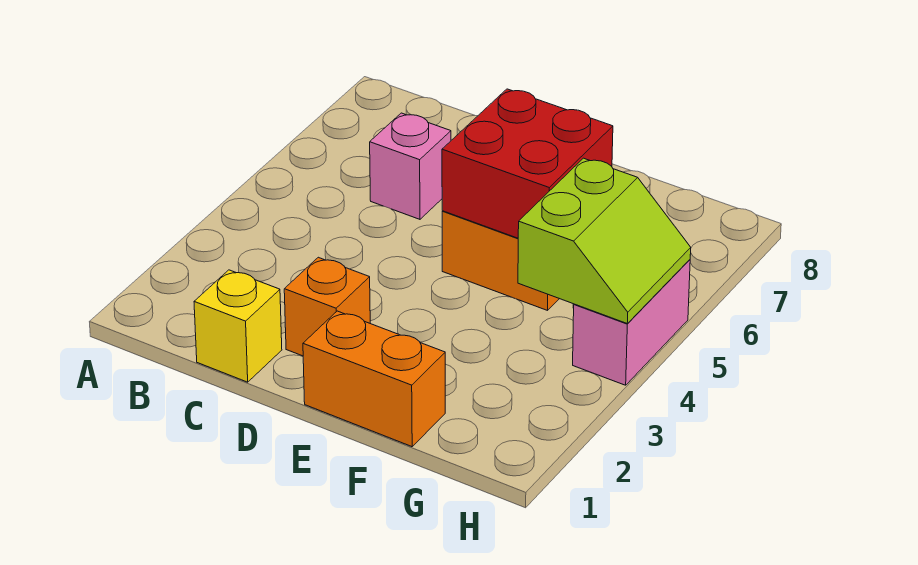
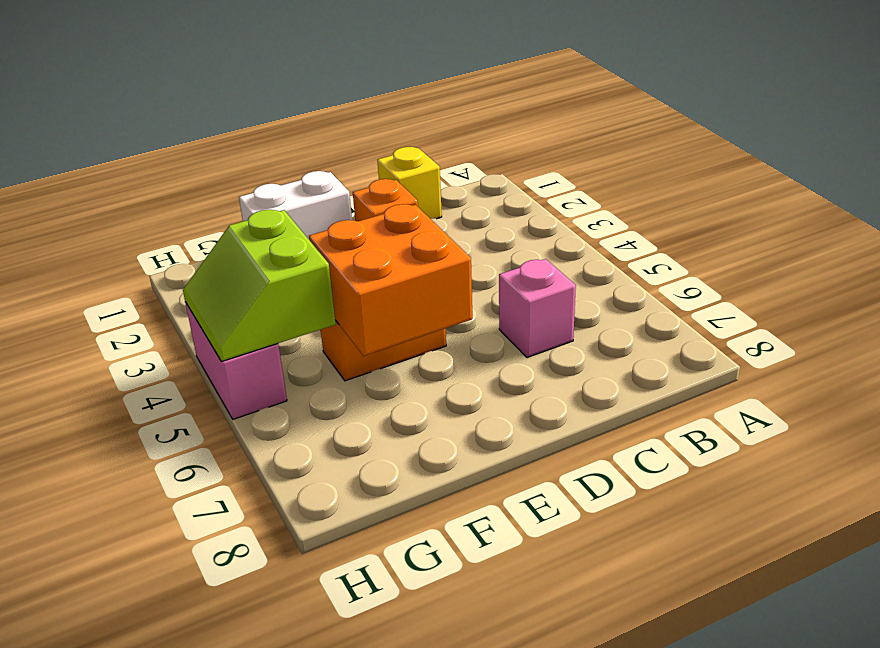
orange brick E1:F1 level 1 -> white brick E1:F1 level 1
red brick E5:F6 level 2 -> orange brick E5:F6 level 2

